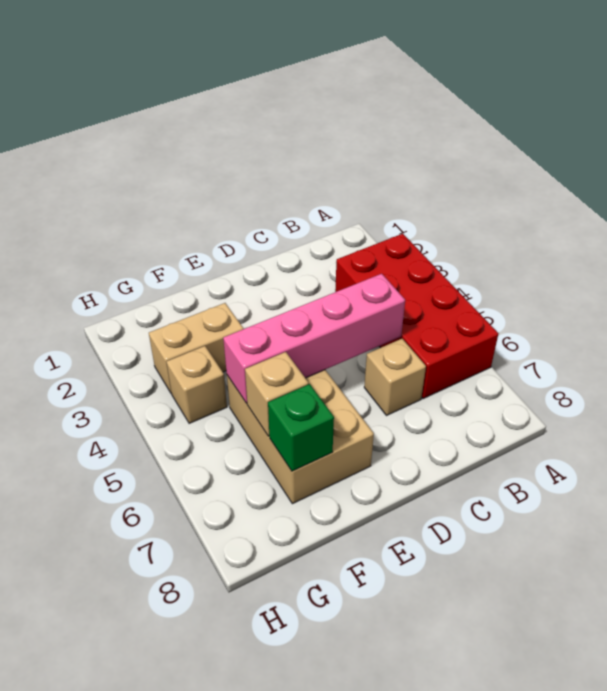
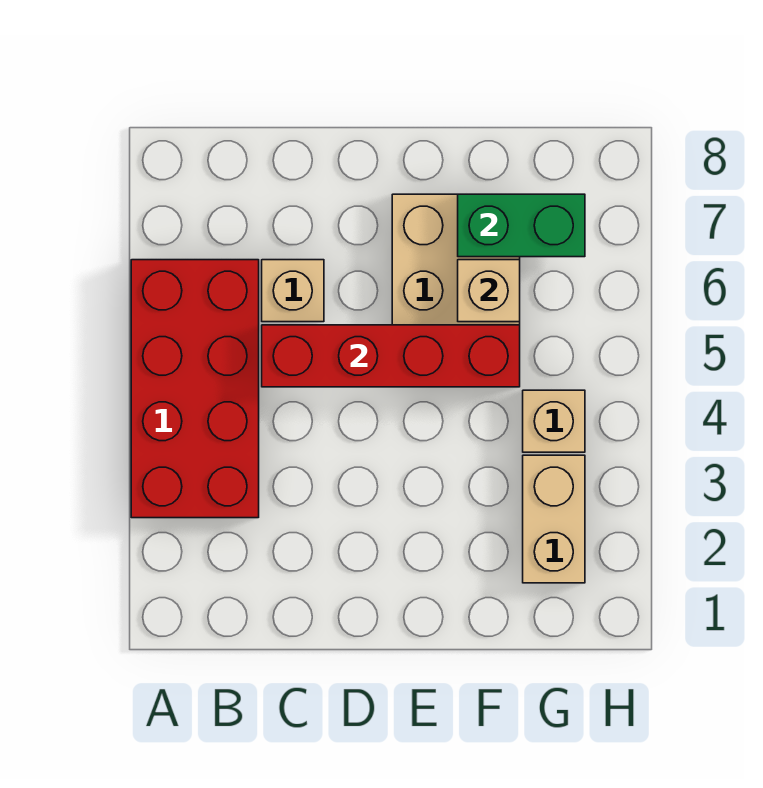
pink brick C5:F5 level 2 -> red brick C5:F5 level 2
tan brick F3:G3 level 1 -> tan brick G2:G3 level 1
green brick F7 level 2 -> green brick F7:G7 level 2

